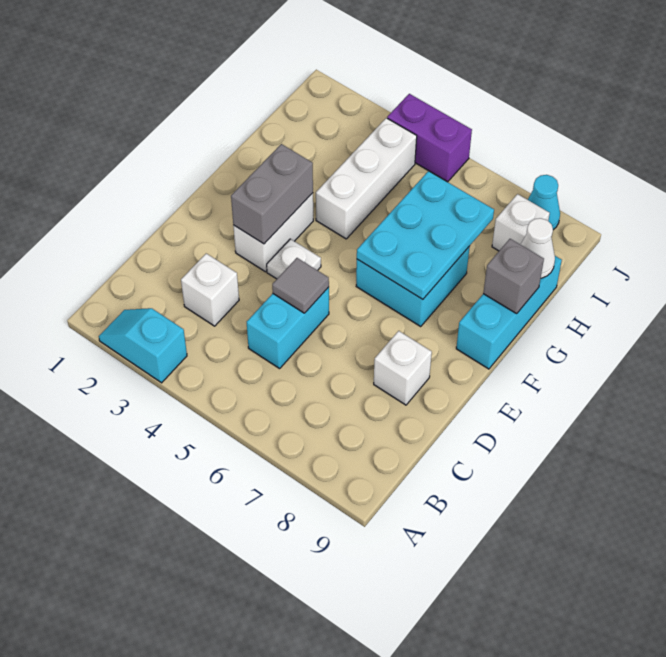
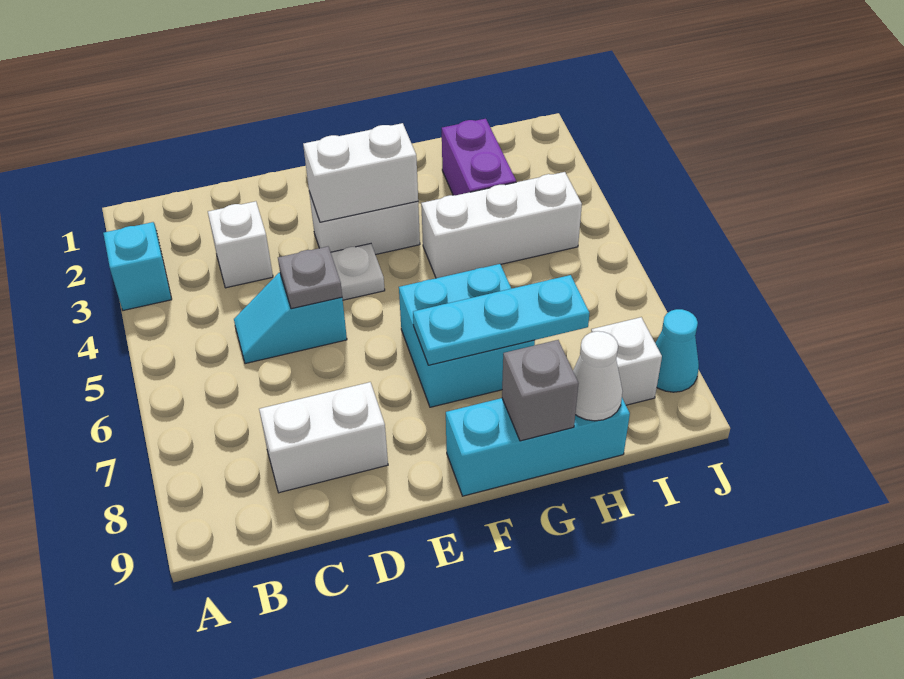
cyan brick C5:D5 level 1 -> cyan slope C5:D5 level 1 top D
grey tile D5 level 2 -> grey plate D5 level 2
white brick D8 level 1 -> white brick C8:D8 level 1
grey brick E3:F3 level 2 -> white brick E3:F3 level 2
cyan plate F6:H7 level 2 -> cyan plate F7:H7 level 2
purple brick J4:J5 level 1 -> purple brick H2:H3 level 1

